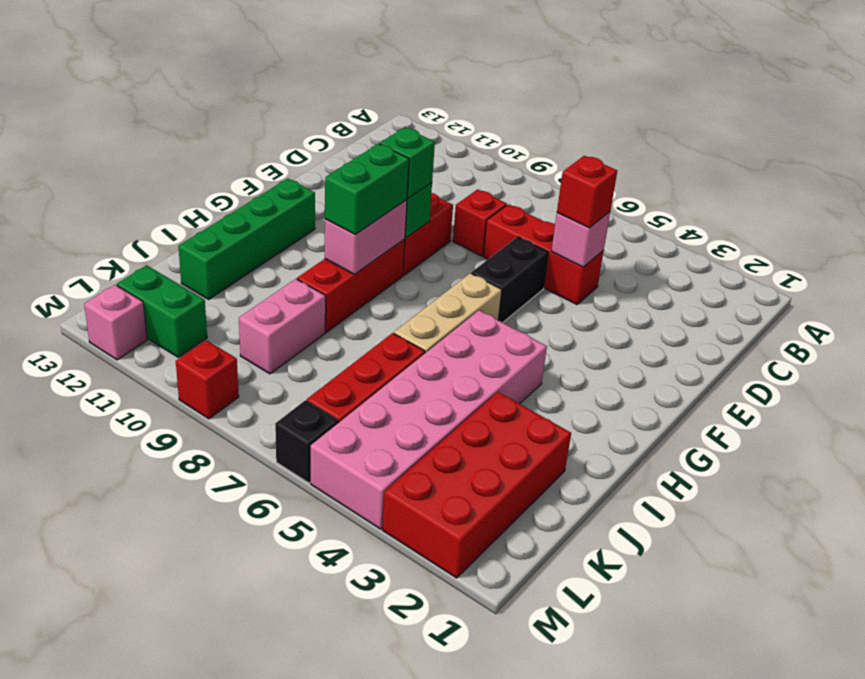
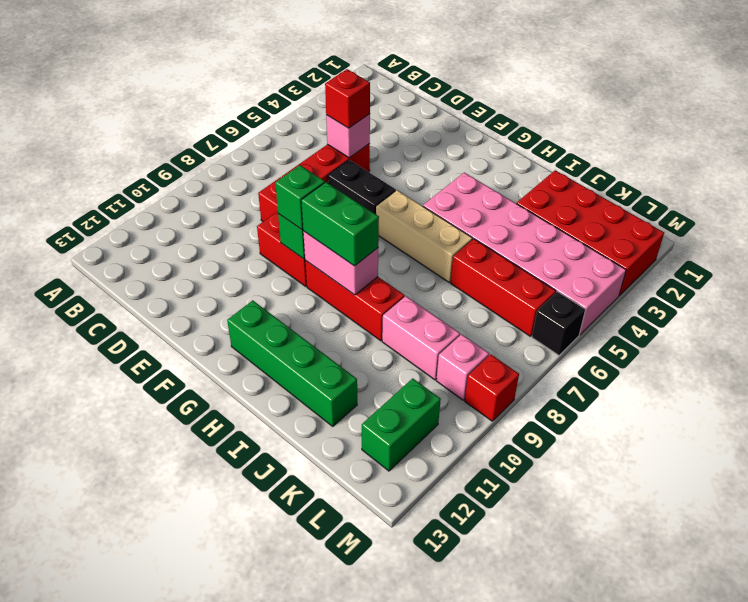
pink brick M12 level 1 -> pink brick L9 level 1

